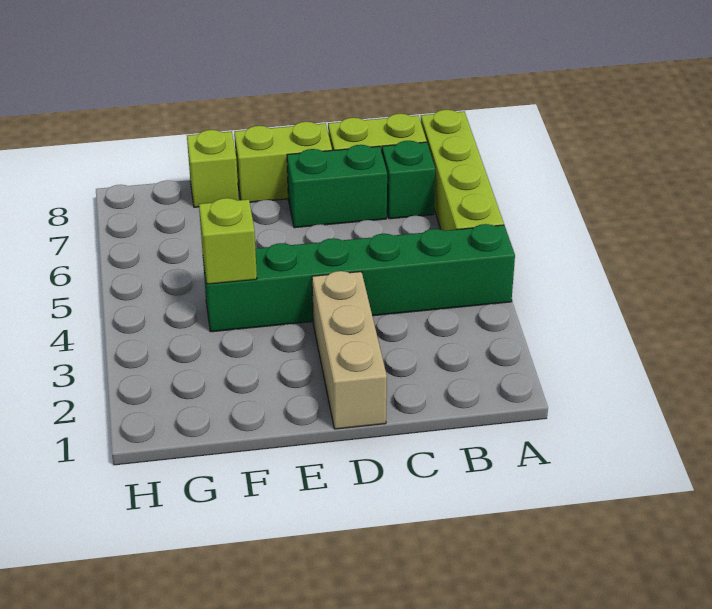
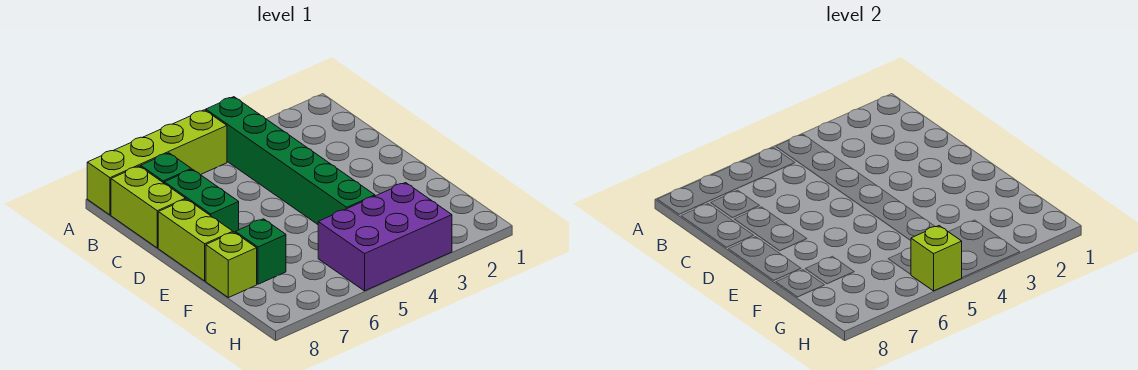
tan brick D1:D3 level 1 -> none
lime brick F4 level 2 -> lime brick H5 level 2
none -> green brick F7 level 1
none -> purple brick G3:H5 level 1

